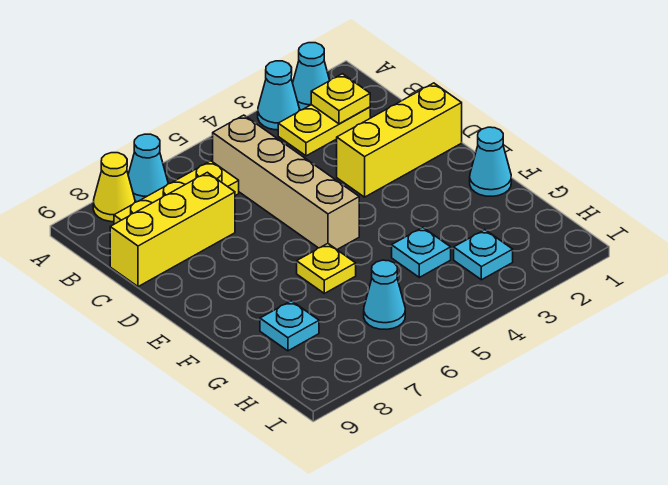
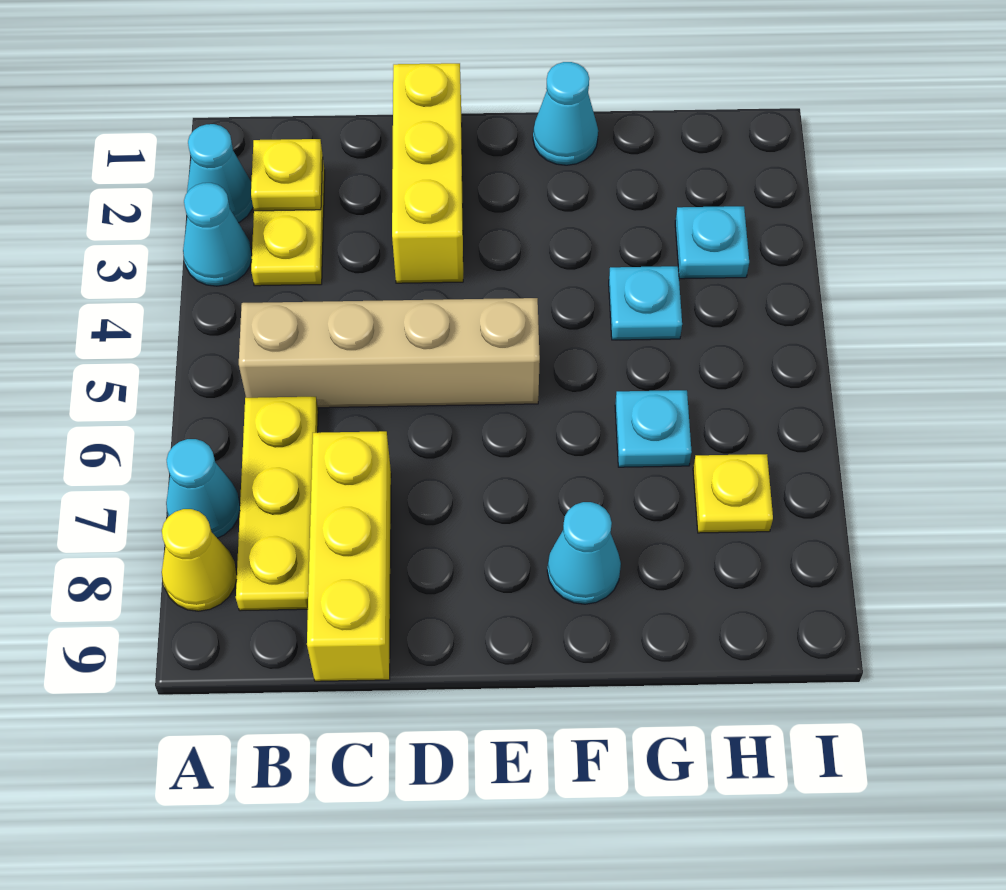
yellow plate F6 level 1 -> yellow plate H7 level 1
cyan plate G8 level 1 -> cyan plate G6 level 1
cyan cone H6 level 1 -> cyan cone F8 level 1

